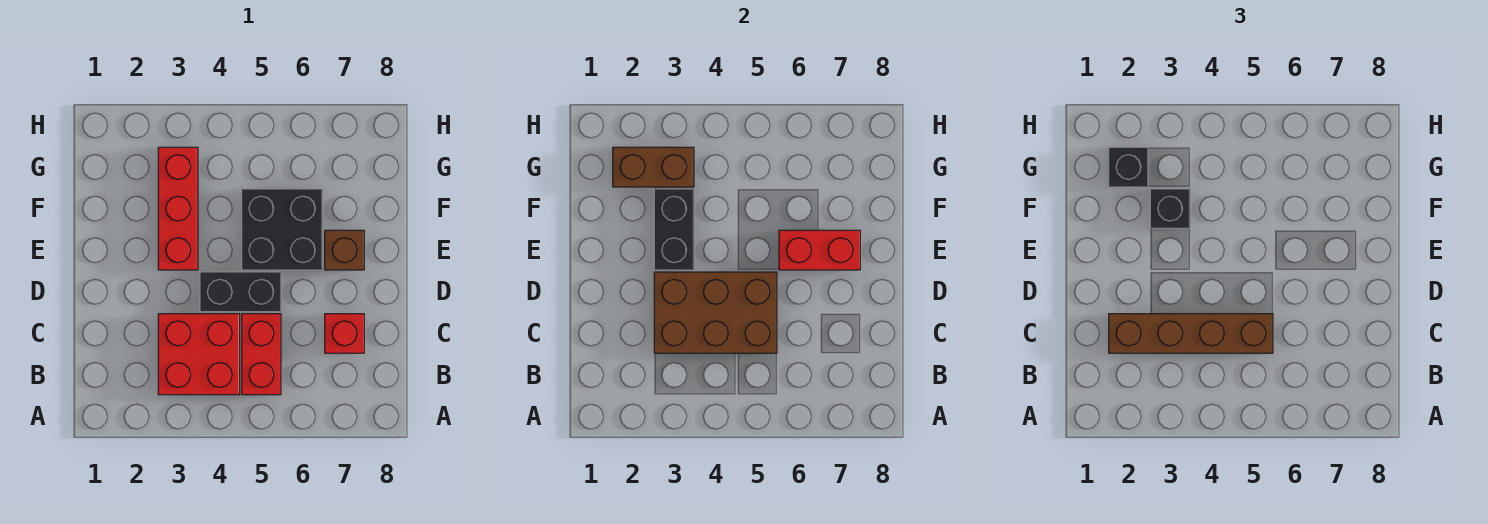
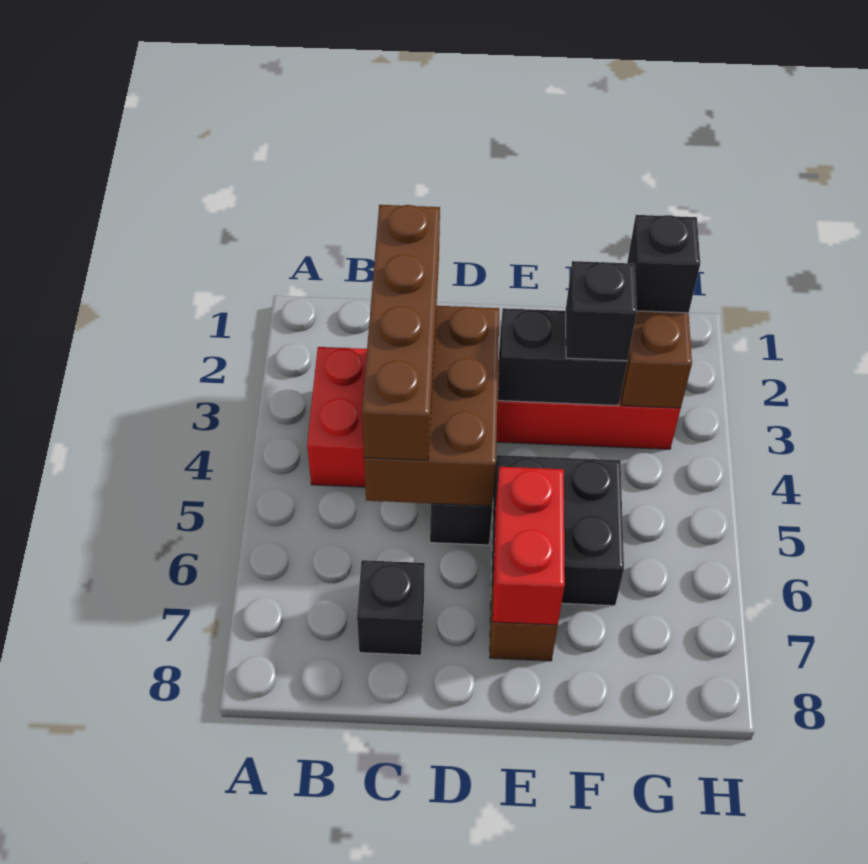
red brick B5:C5 level 1 -> none
red brick C7 level 1 -> black brick C7 level 1

